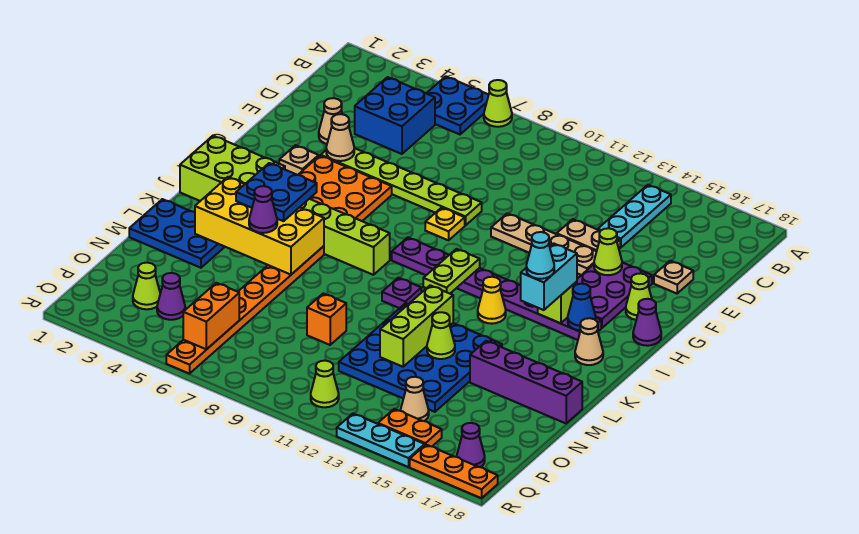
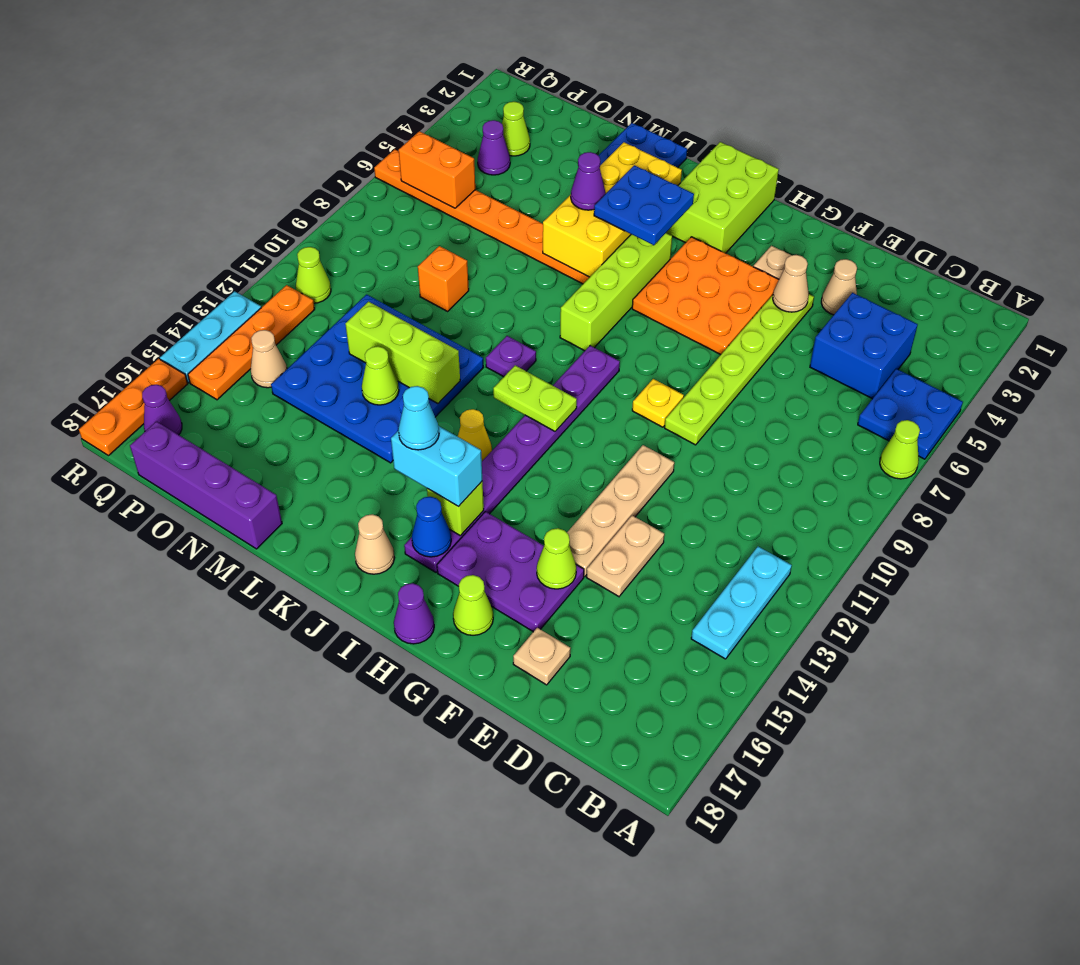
cyan plate B14:D14 level 1 -> cyan plate B12:B14 level 1
purple brick M15:M18 level 1 -> purple brick M18:P18 level 1
orange plate Q14:Q15 level 1 -> orange plate Q12:Q15 level 1

